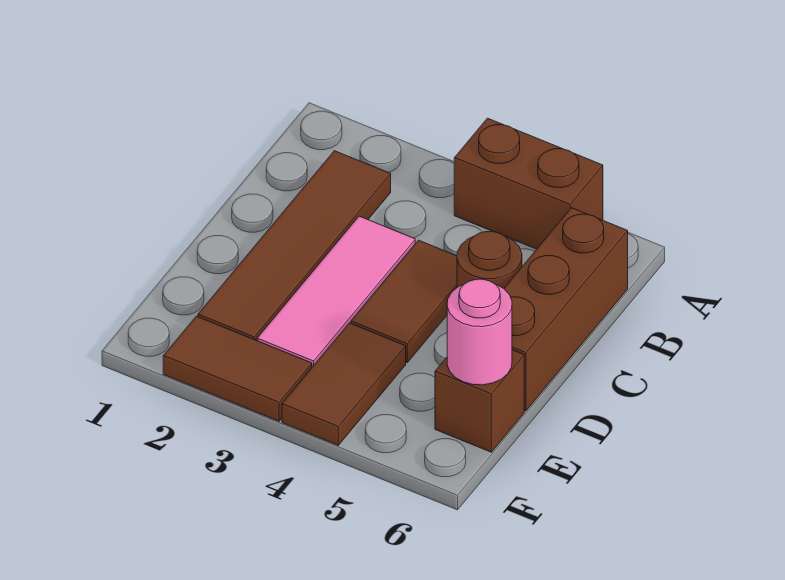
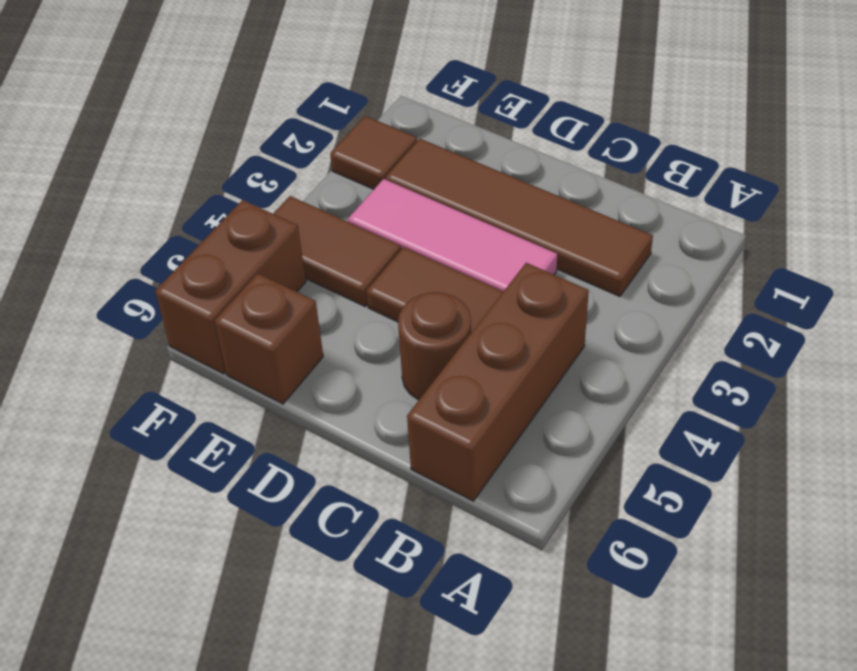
brown brick A4:A5 level 1 -> brown brick F5:F6 level 1
brown brick B6:D6 level 1 -> brown brick B4:B6 level 1
pink round brick E6 level 2 -> none
brown tile F2:F3 level 1 -> brown tile F2 level 1

